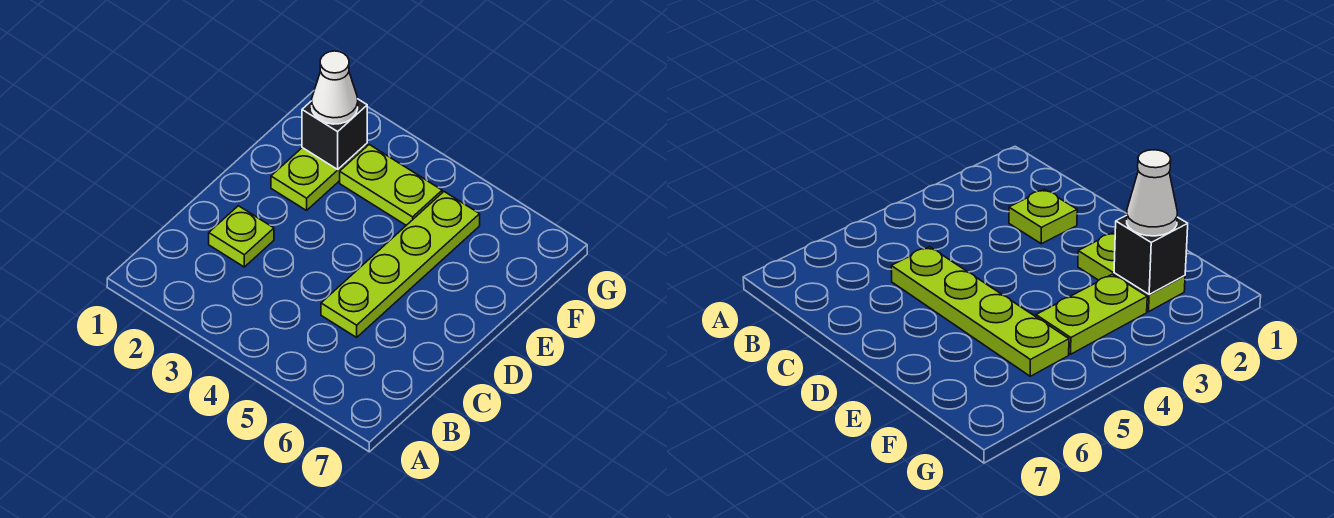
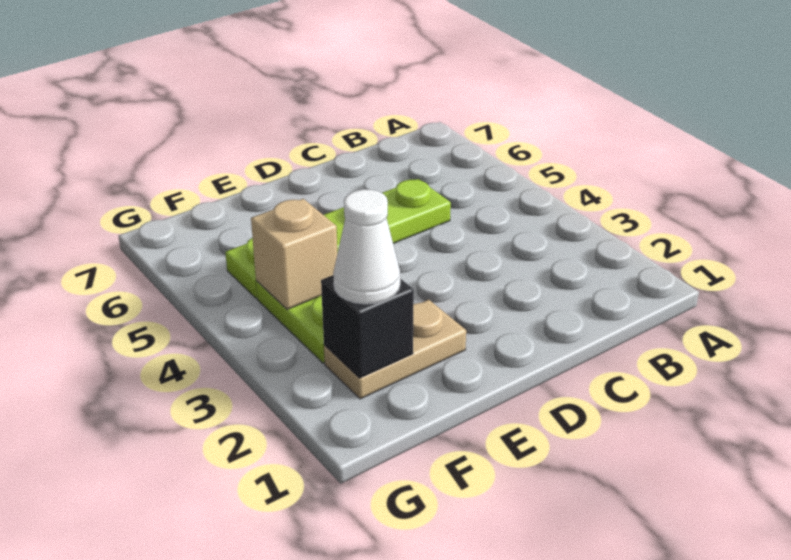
lime plate C2 level 1 -> none
lime plate E2:F2 level 1 -> tan plate E2:F2 level 1
none -> tan brick F4 level 2

